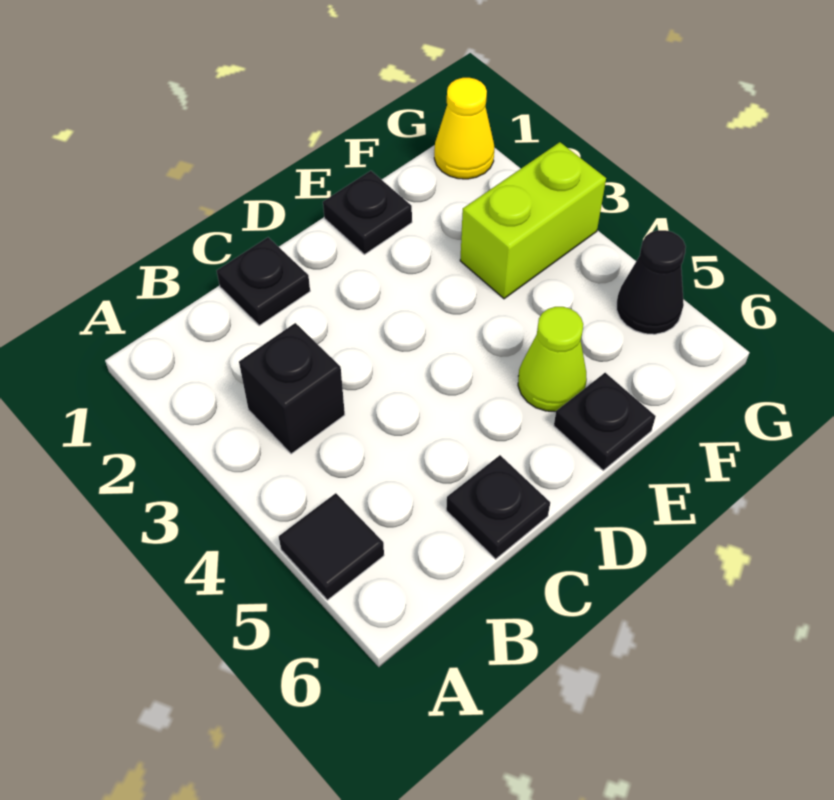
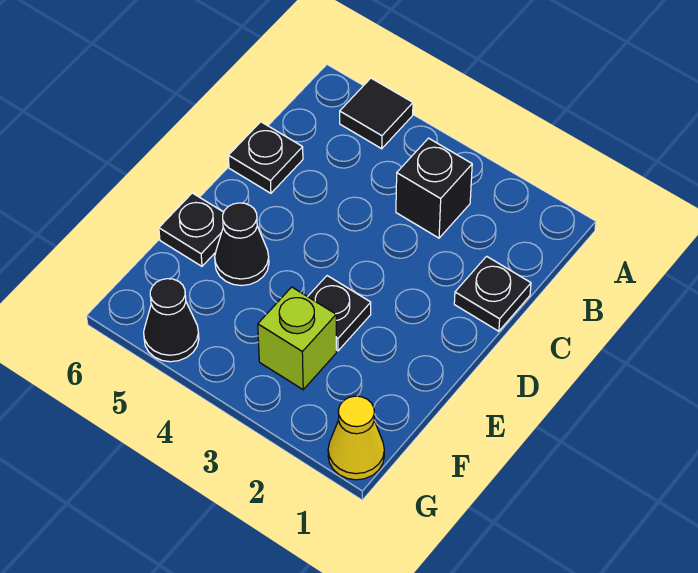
black plate E1 level 1 -> black plate E3 level 1
lime cone E5 level 1 -> black cone E5 level 1
lime brick F3:G3 level 1 -> lime brick F3 level 1

